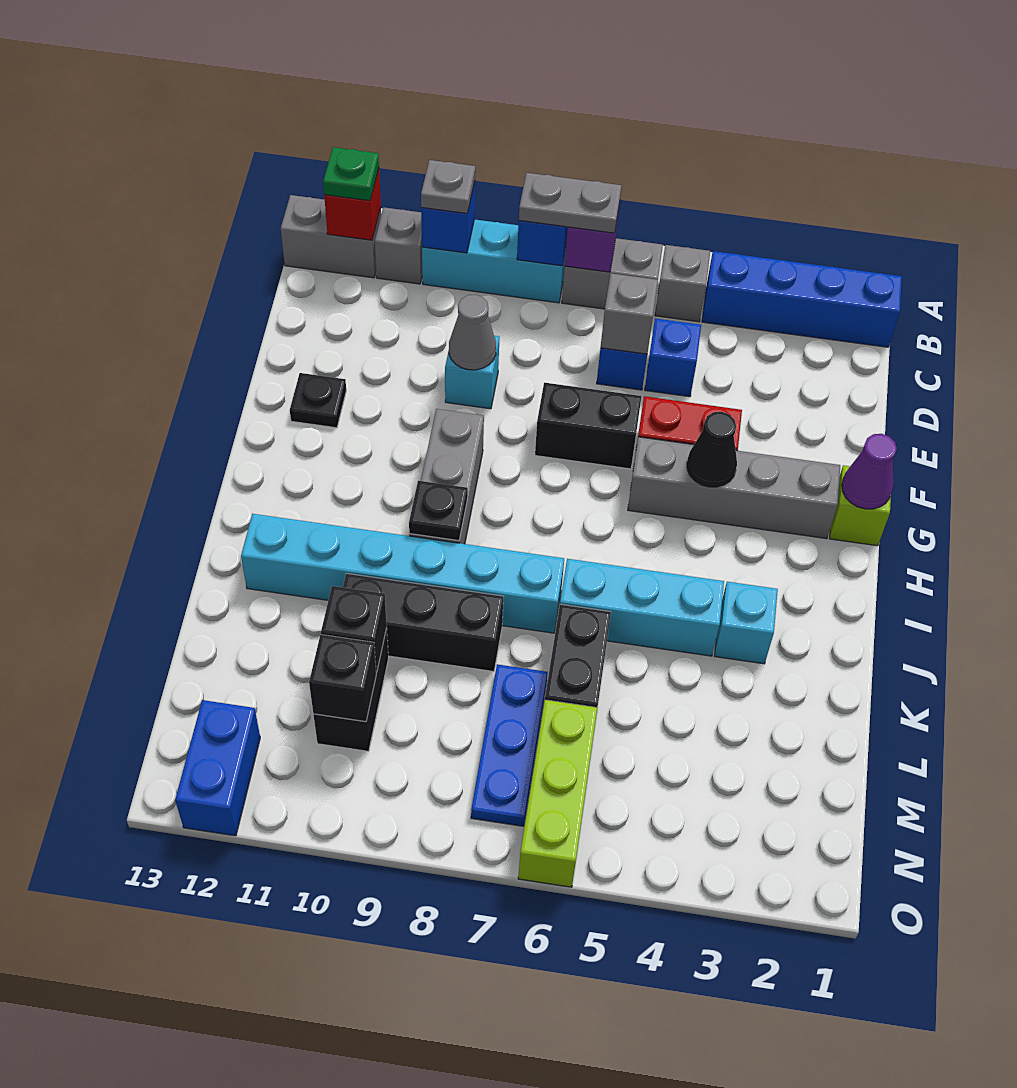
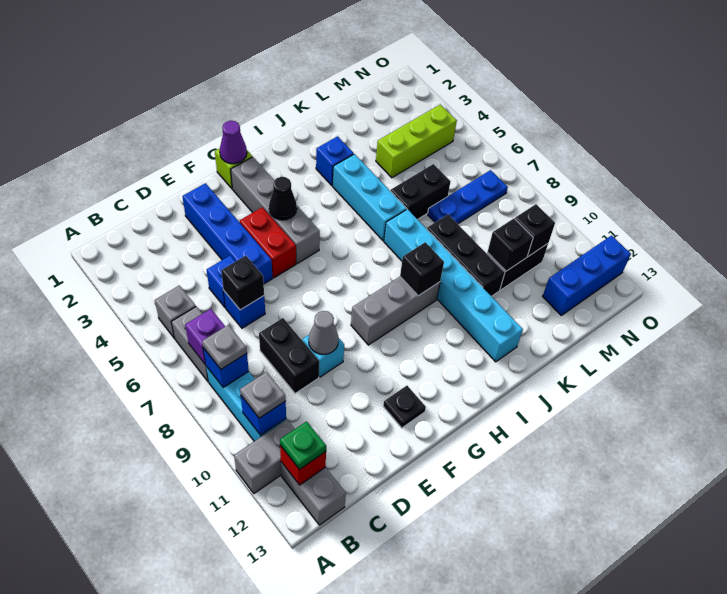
blue brick B1:B4 level 1 -> blue brick E2:E5 level 1
grey plate B7:B8 level 3 -> grey plate B8 level 3
grey brick B11 level 1 -> grey brick A11:B11 level 1
grey brick D6 level 2 -> black brick D6 level 2
black brick F6:F7 level 1 -> black brick D8:D9 level 1
black plate I9 level 2 -> black brick I9 level 2
cyan brick J3 level 1 -> blue brick J3 level 1
lime brick M6:O6 level 1 -> lime brick L4:N4 level 1
blue brick N12:O12 level 1 -> blue brick M12:O12 level 1

